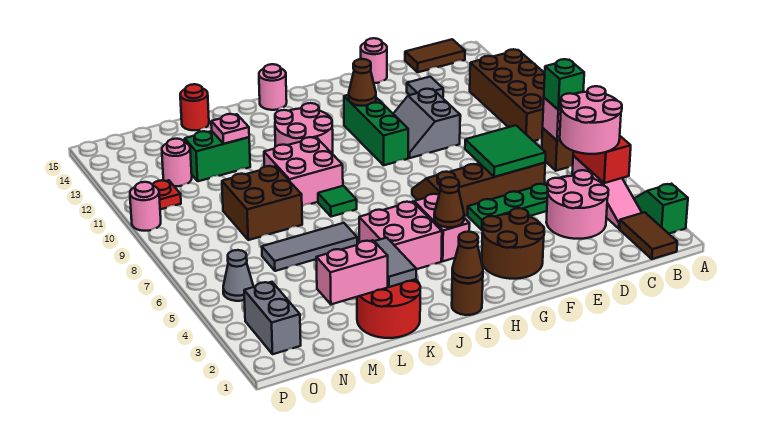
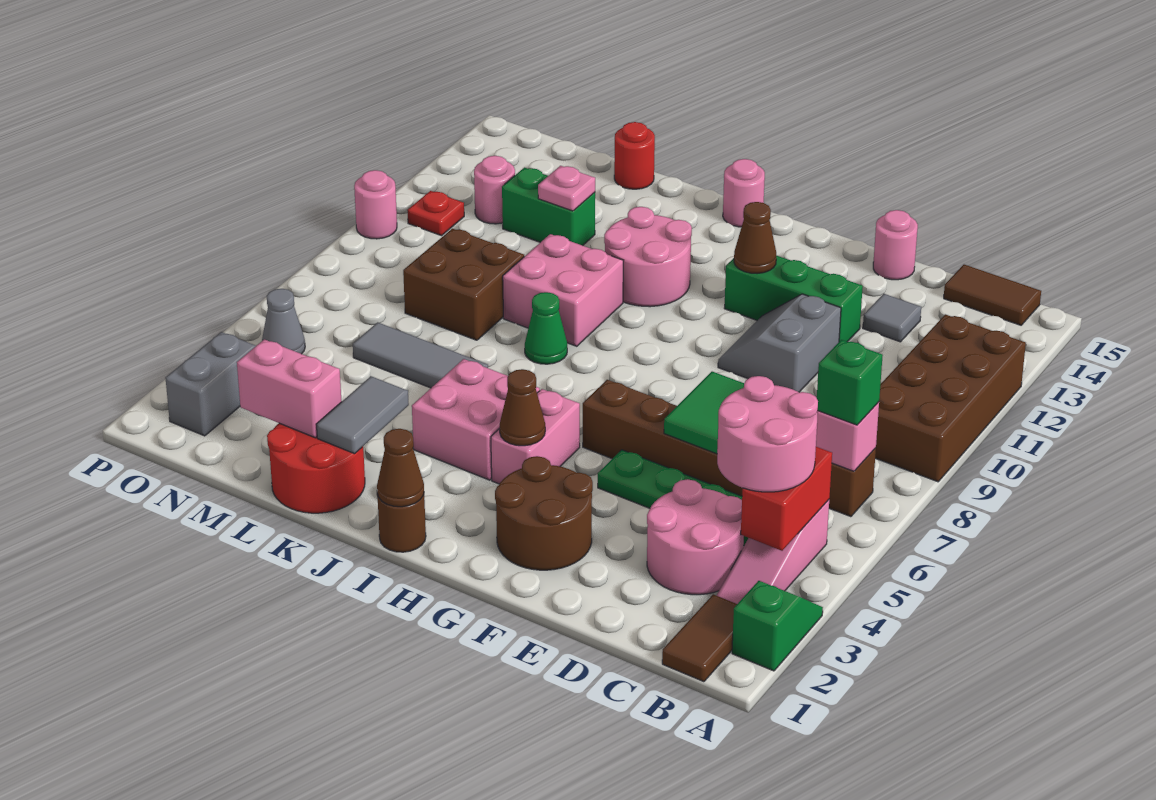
green brick G10:G12 level 1 -> green brick E12:G12 level 1
green tile J8 level 1 -> green cone J8 level 1

